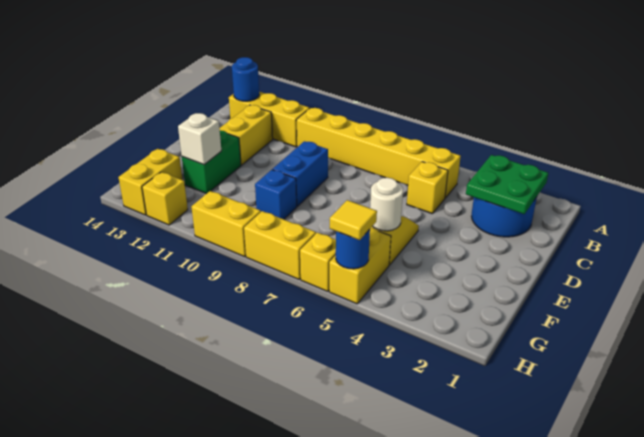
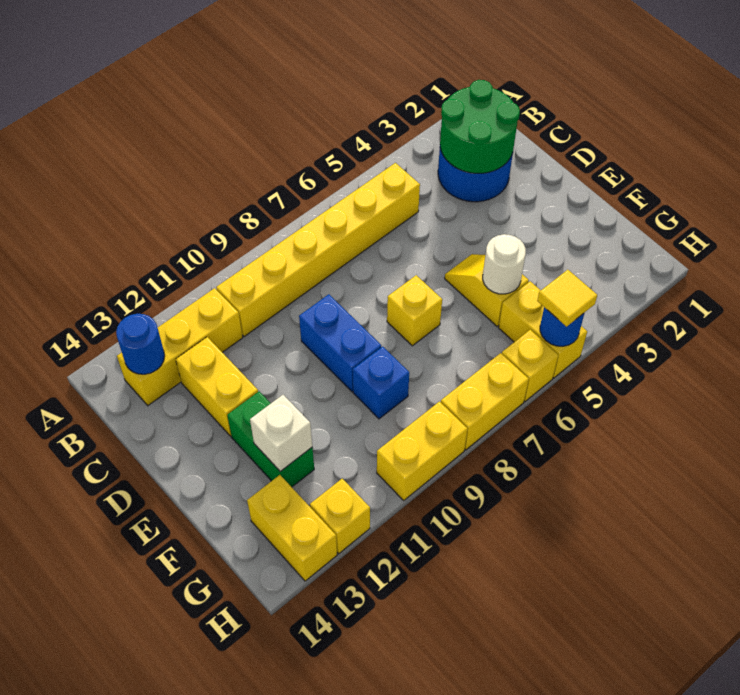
green plate B2:C3 level 2 -> green round brick B2:C3 level 2
yellow brick C5 level 1 -> yellow brick E7 level 1

